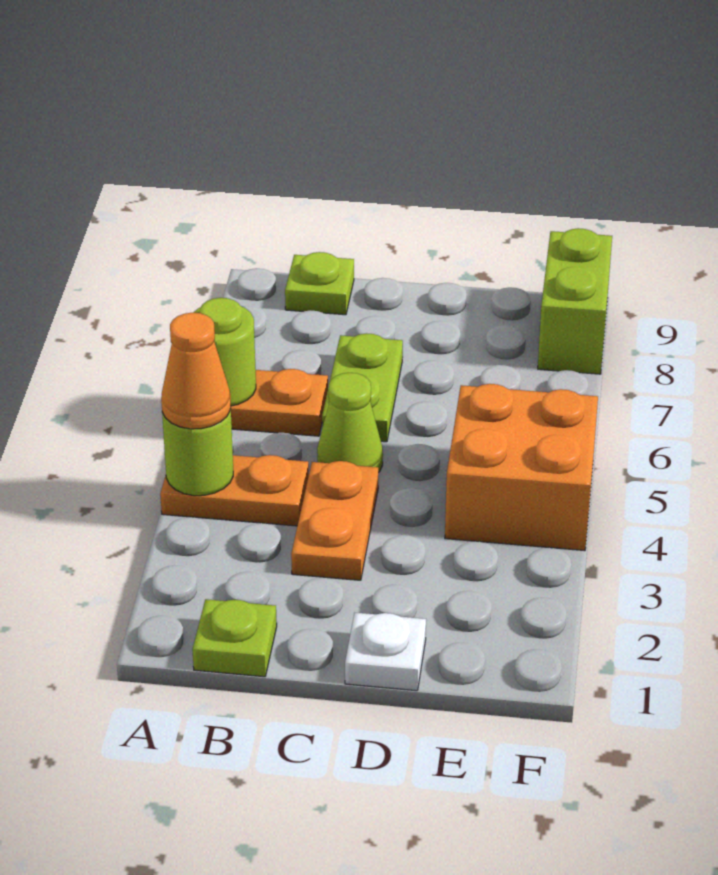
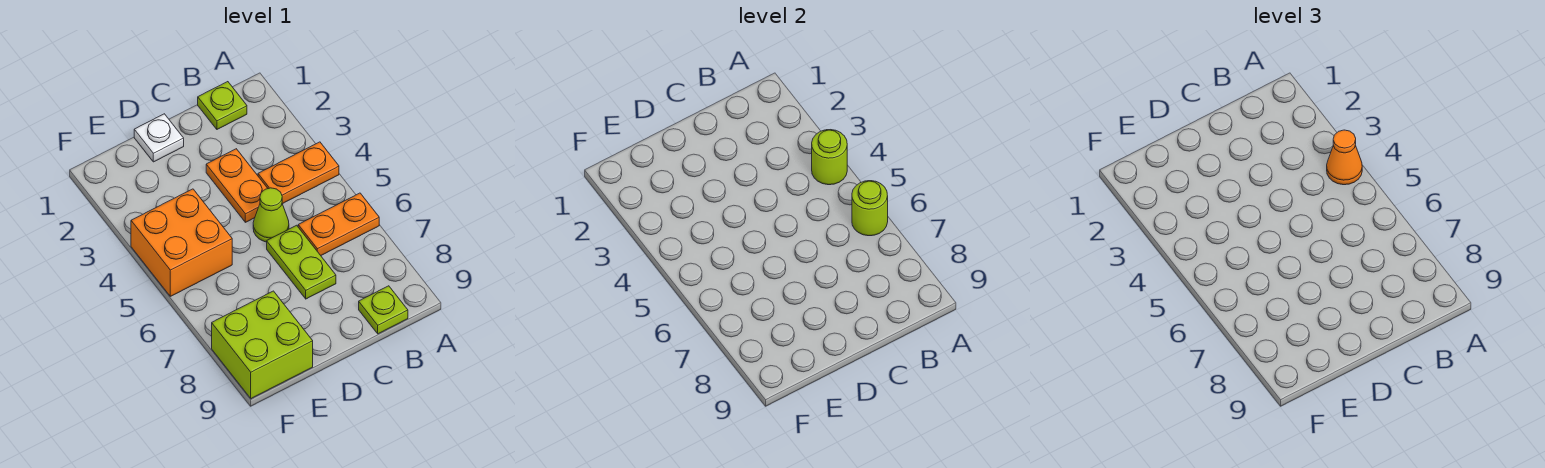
lime brick F8:F9 level 1 -> lime brick E8:F9 level 1

